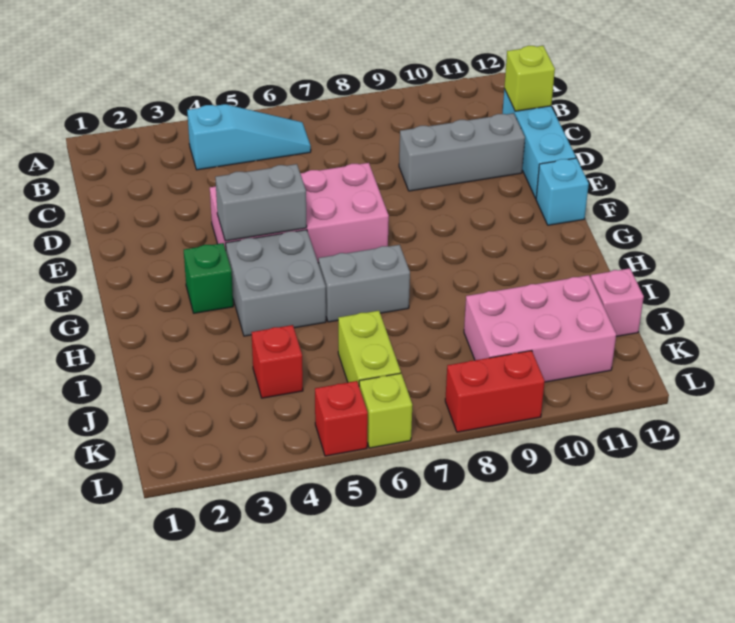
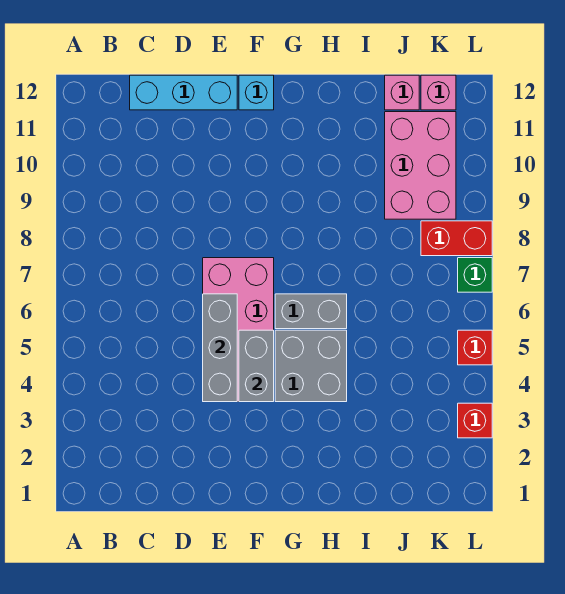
cyan slope B4:B6 level 1 top 4 -> none
lime brick C12 level 2 -> none
grey brick D9:D11 level 1 -> grey brick E4:E6 level 2
green brick G3 level 1 -> green brick L7 level 1
grey brick H6:H7 level 1 -> grey brick G6:H6 level 1
red brick J4 level 1 -> red brick L3 level 1
lime brick J6:K6 level 1 -> none
none -> pink brick K12 level 1
lime brick L6 level 1 -> none
red brick L8:L9 level 1 -> red brick K8:L8 level 1

